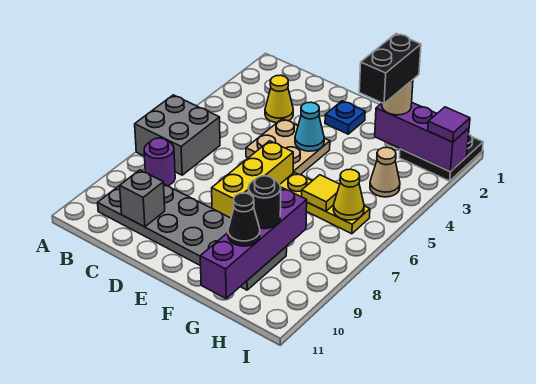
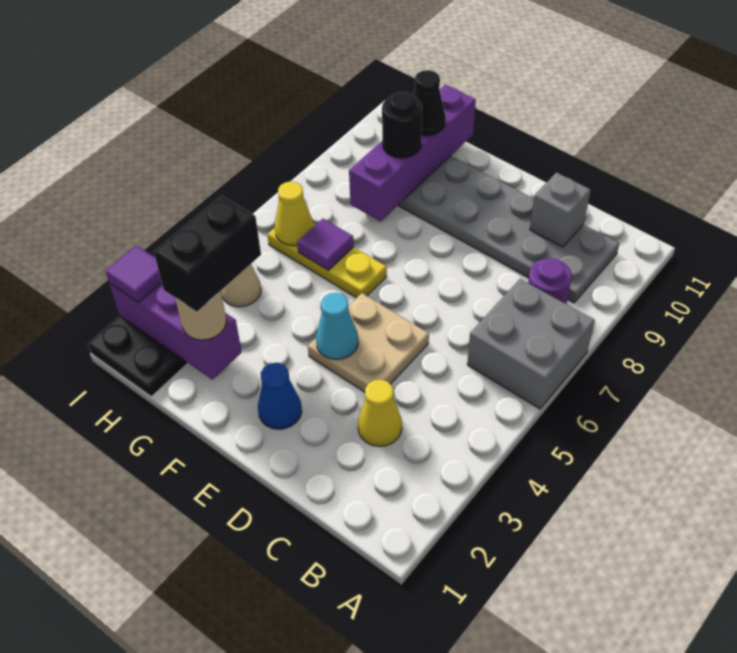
blue plate E2 level 1 -> blue cone E2 level 1
yellow brick E6:E8 level 1 -> none
yellow tile G6 level 2 -> purple tile G6 level 2

